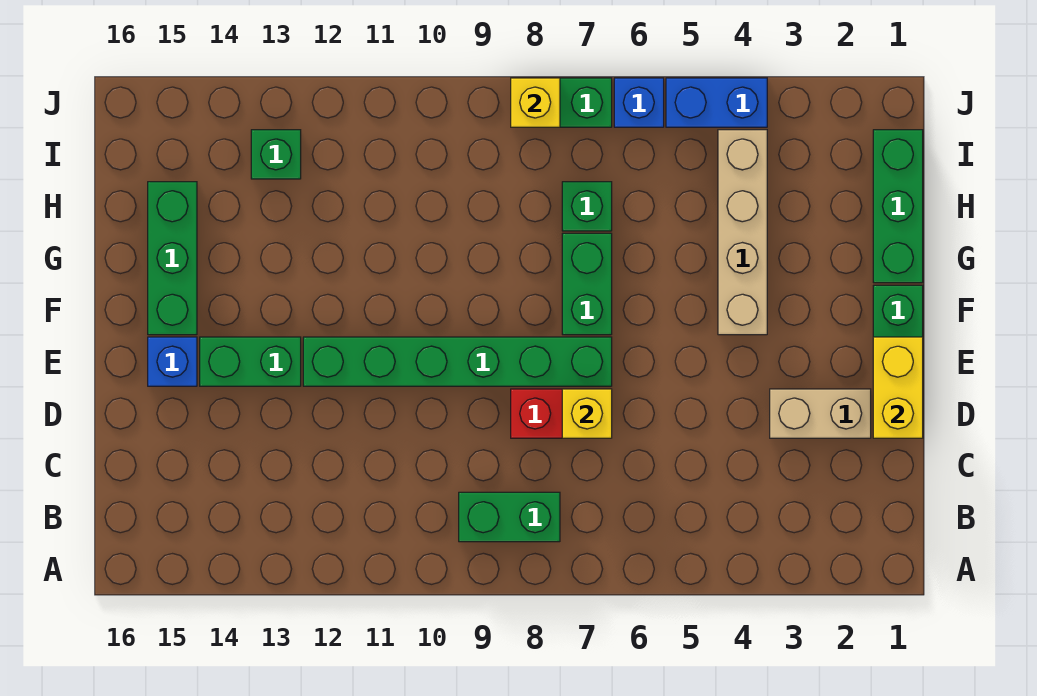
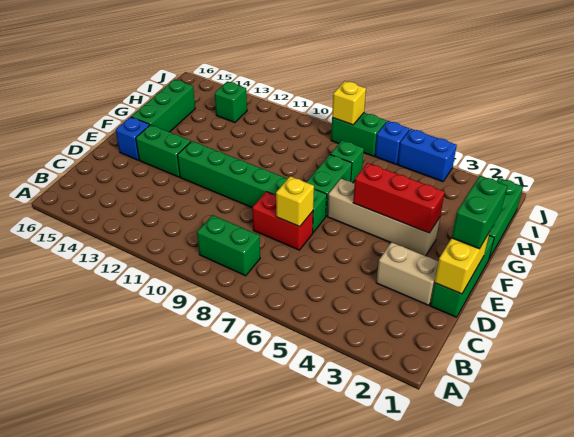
none -> green brick E1:F1 level 3
none -> red brick F3:F5 level 2
tan brick F4:I4 level 1 -> tan brick F3:F6 level 1

